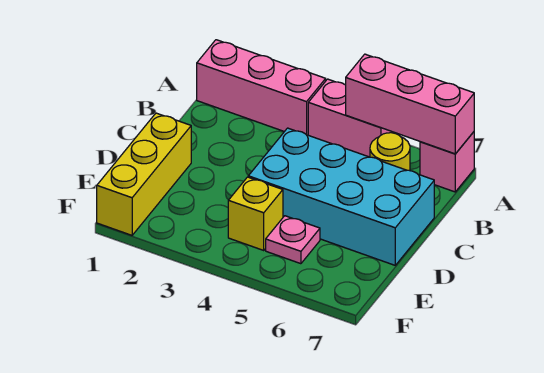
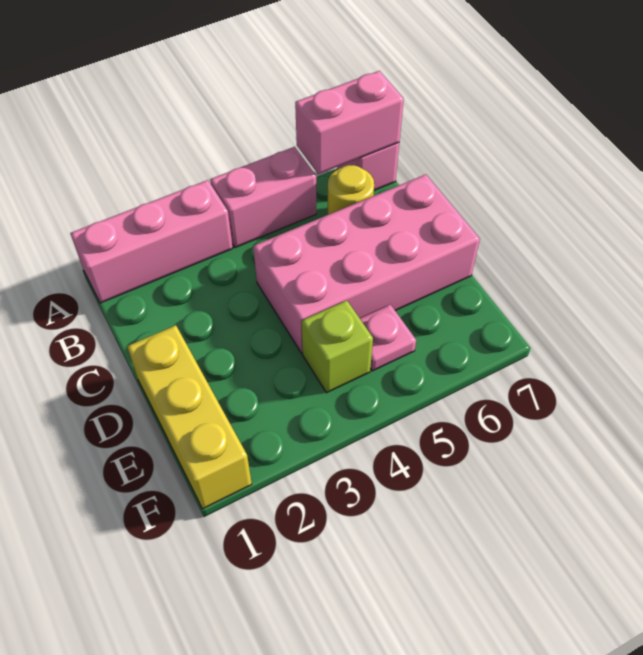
pink brick A5:A7 level 2 -> pink brick A6:A7 level 2
cyan brick C4:D7 level 1 -> pink brick C4:D7 level 1
yellow brick E4 level 1 -> lime brick E4 level 1

